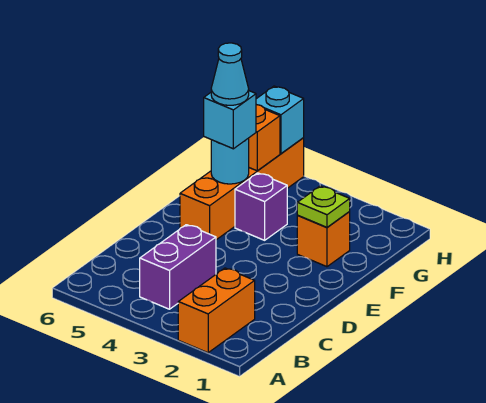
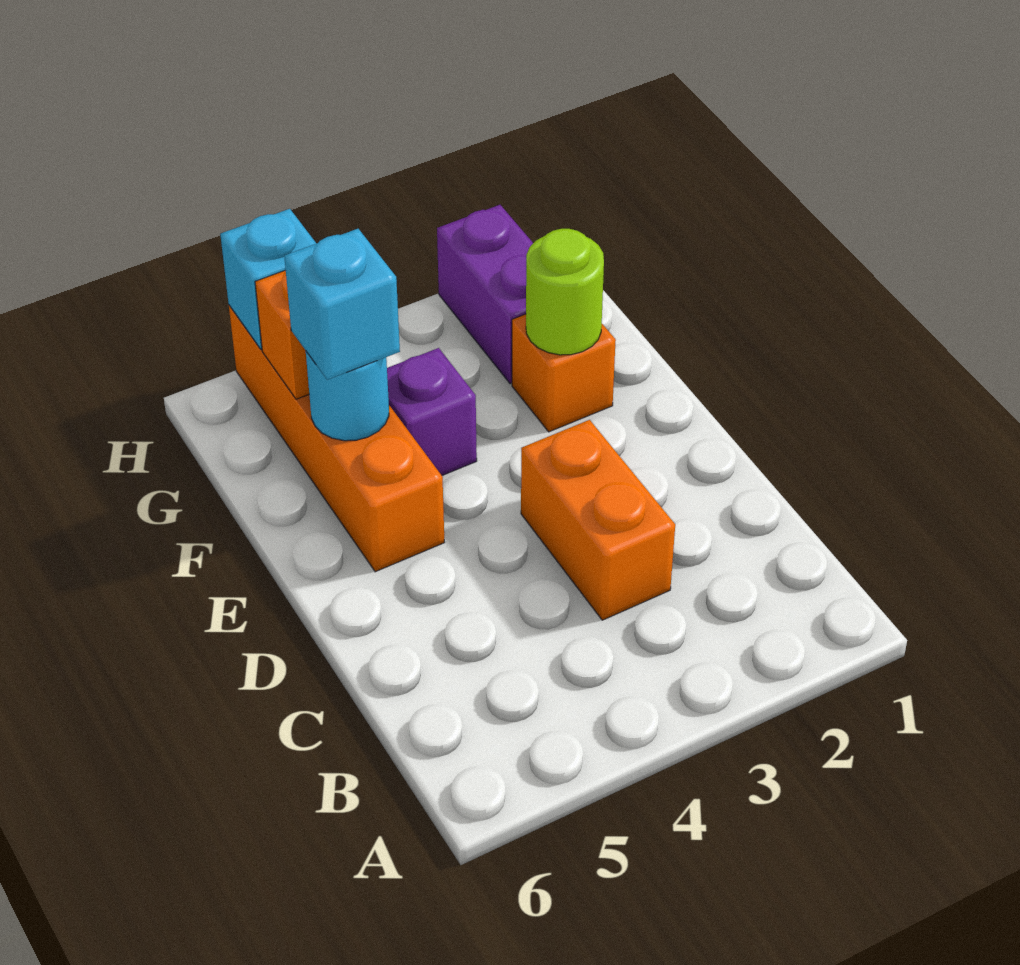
orange brick A2:B2 level 1 -> orange brick C3:D3 level 1
purple brick B4:C4 level 1 -> purple brick G2:H2 level 1
lime plate F2 level 2 -> lime round brick F2 level 2
cyan cone F5 level 4 -> none

